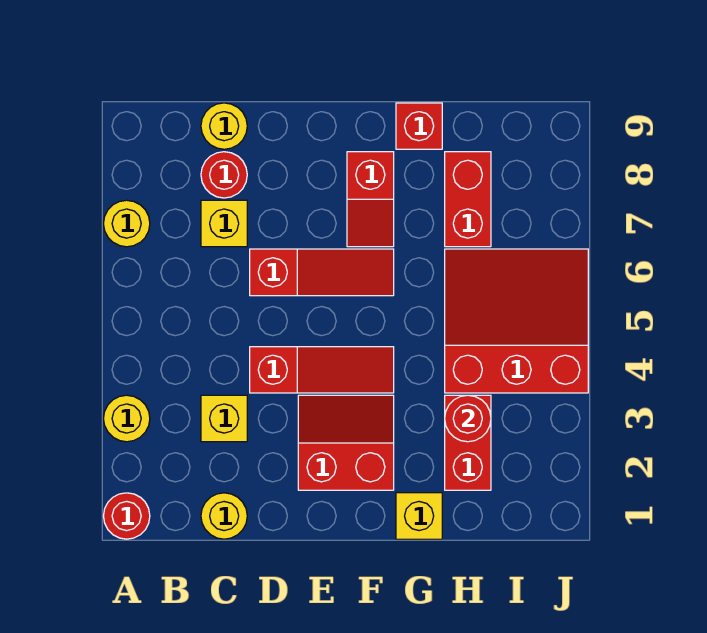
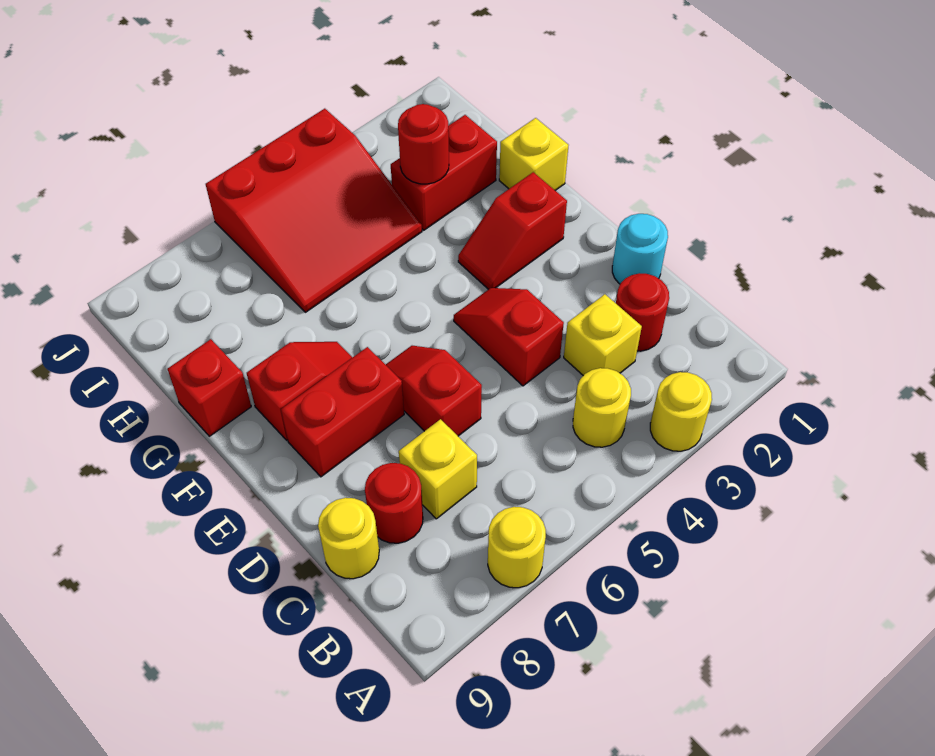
red round brick A1 level 1 -> red round brick C2 level 1
yellow round brick C1 level 1 -> yellow round brick B4 level 1
none -> cyan round brick D1 level 1
red slope D4:F4 level 1 top D -> red slope D4:E4 level 1 top D
red slope D6:F6 level 1 top D -> red slope D6:E6 level 1 top D
red slope E2:F3 level 1 top 2 -> red slope F2:F3 level 1 top 2
red slope H4:J6 level 1 top 4 -> red slope H4:J6 level 1 top J
red brick H7:H8 level 1 -> red brick E7:E8 level 1

